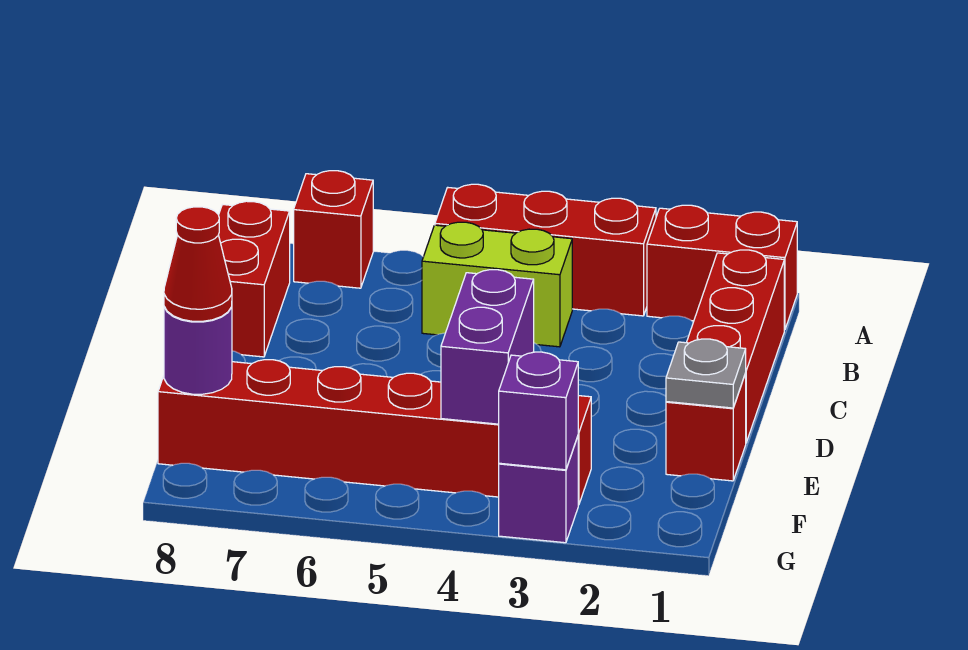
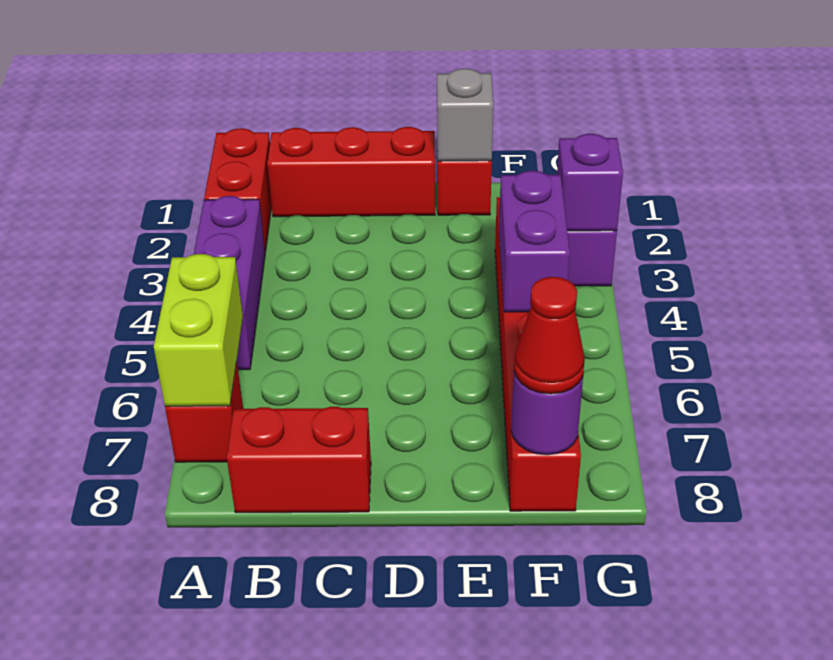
red brick A3:A5 level 1 -> purple brick A3:A5 level 1
lime brick B4:B5 level 1 -> lime brick A6:A7 level 2
grey plate E1 level 2 -> grey brick E1 level 2
purple brick E4:F4 level 2 -> purple brick F4:F5 level 2

